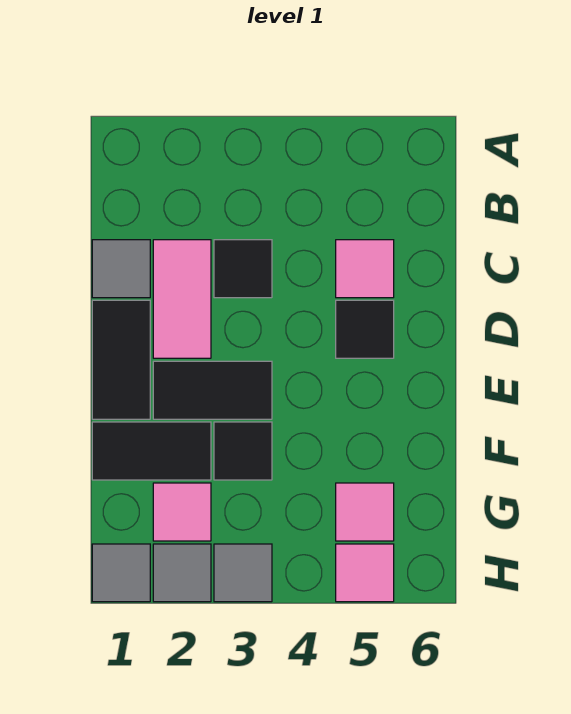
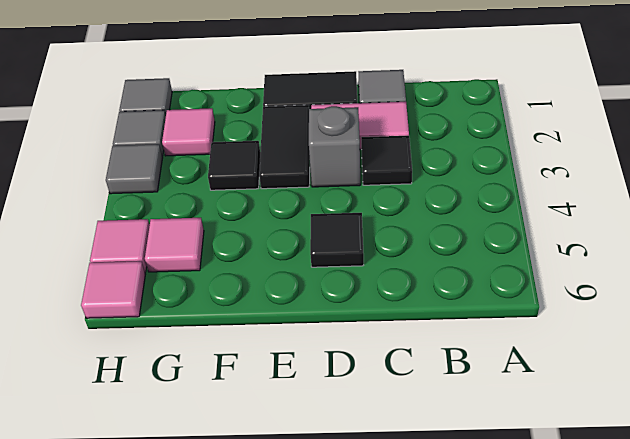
pink tile C5 level 1 -> pink tile H6 level 1
none -> grey brick D3 level 1
black tile F1:F2 level 1 -> none

